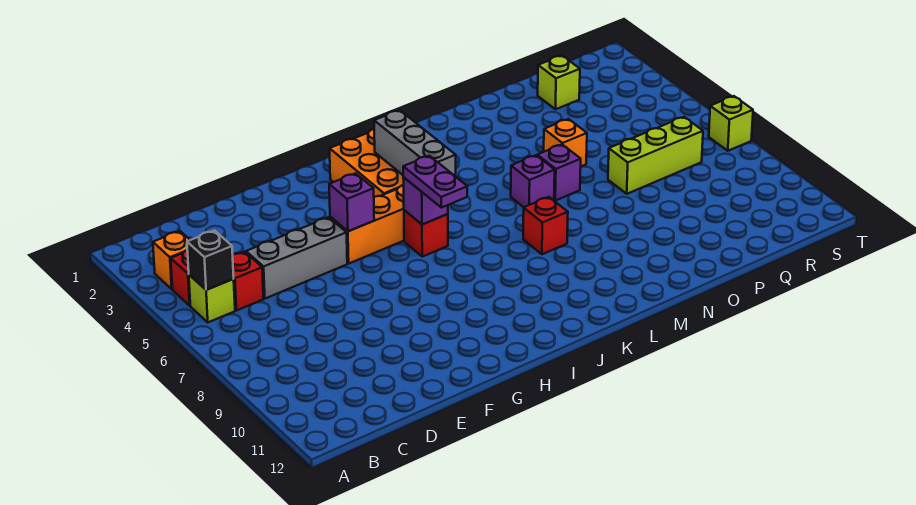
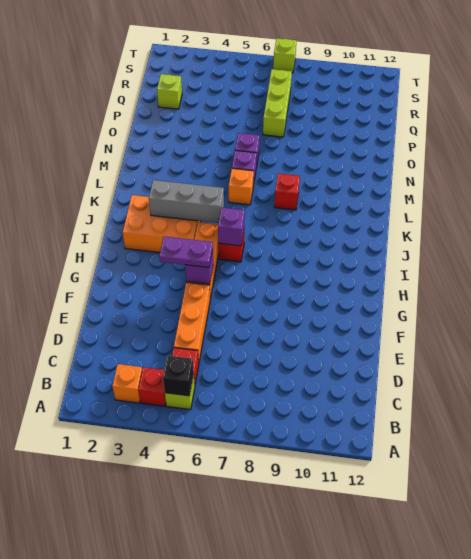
grey brick D5:F5 level 1 -> orange brick D5:F5 level 1
purple plate I6:I7 level 3 -> purple plate G4:G5 level 3
orange brick O5 level 1 -> orange brick L6 level 1

